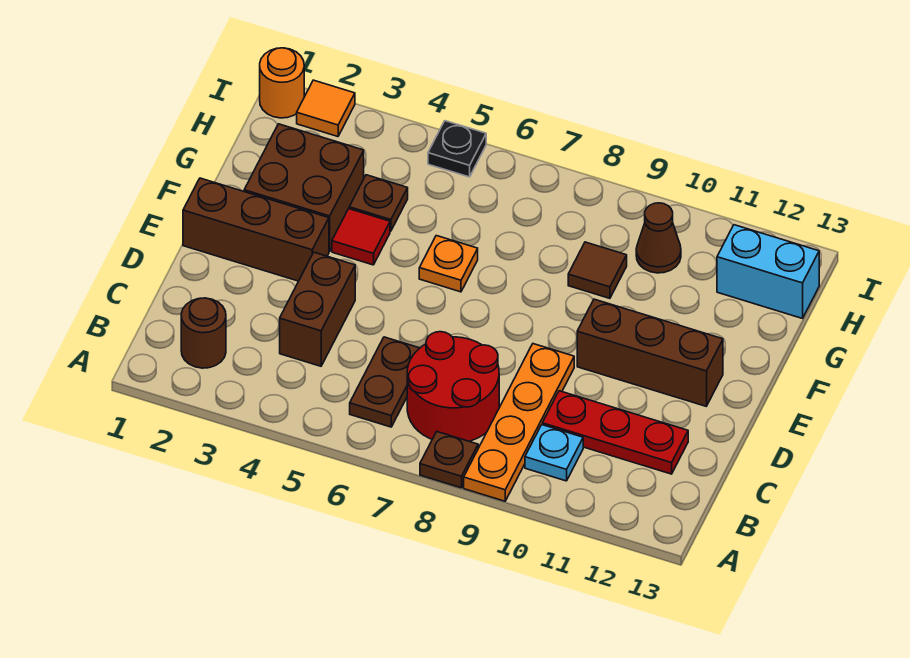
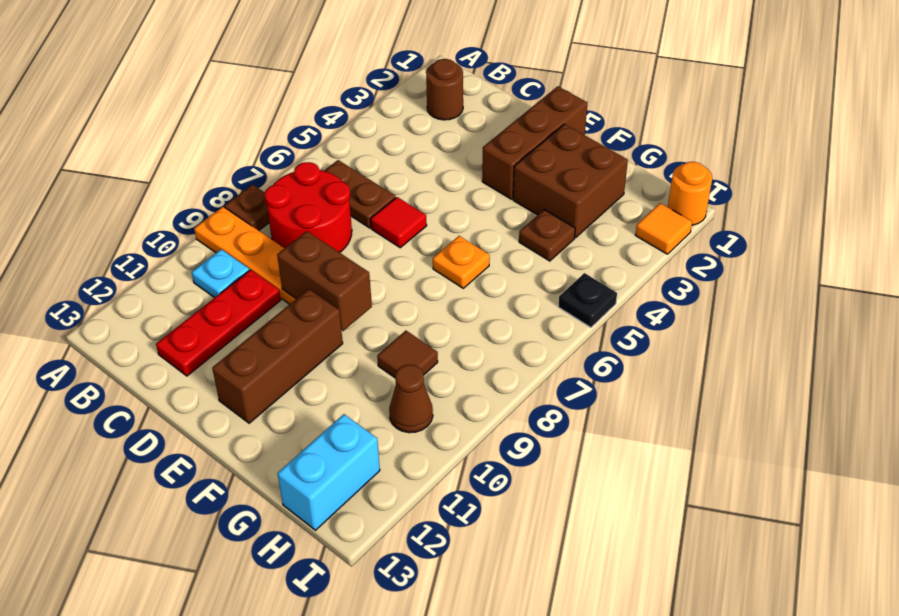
brown brick C4:D4 level 1 -> brown brick D9:E9 level 2
red tile F4 level 1 -> red tile D6 level 1

